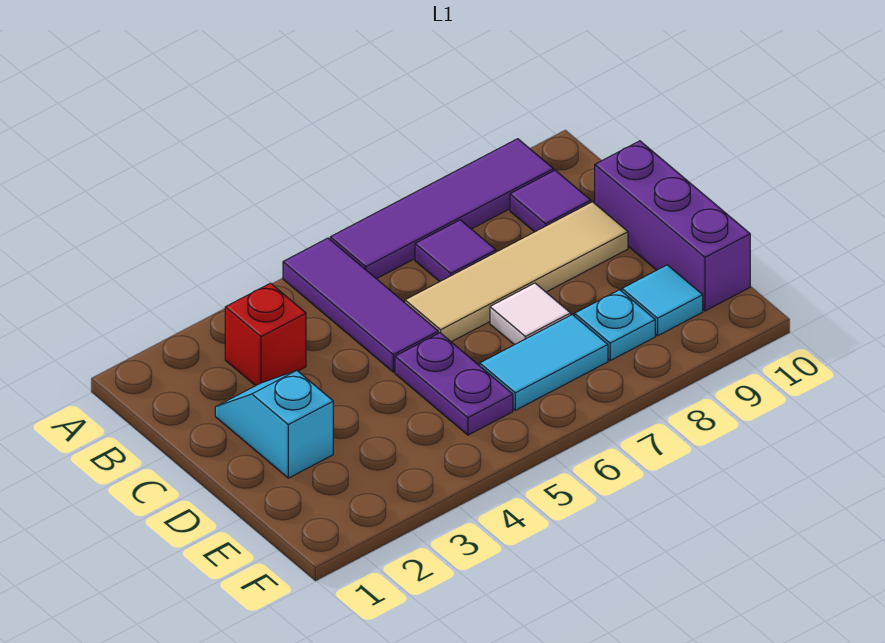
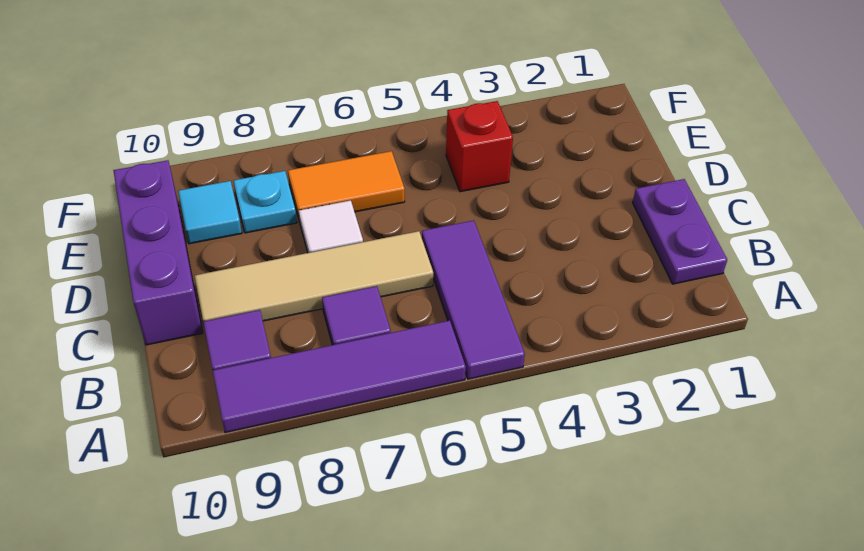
red brick B3 level 1 -> red brick E4 level 1
cyan slope C2:D2 level 1 top D -> none
purple plate D5:E5 level 1 -> purple plate B1:C1 level 1
cyan tile E6:E7 level 1 -> orange tile E6:E7 level 1

